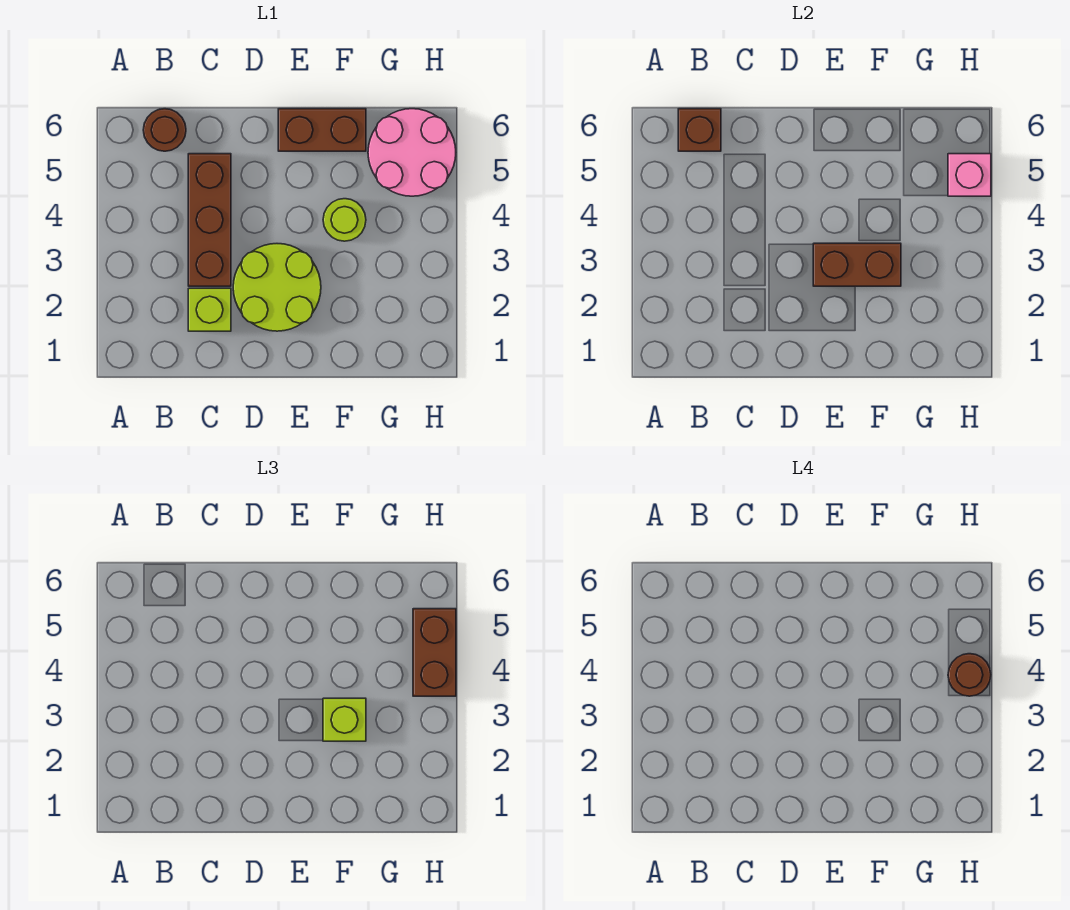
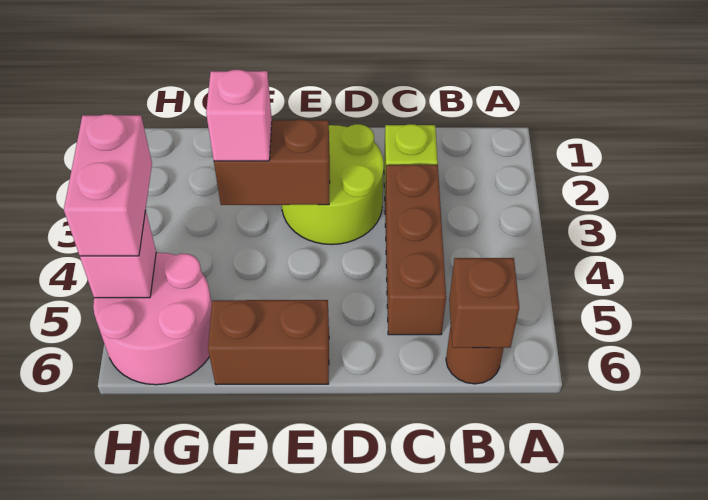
lime brick F3 level 3 -> pink brick F3 level 3
lime round brick F4 level 1 -> none
brown brick H4:H5 level 3 -> pink brick H4:H5 level 3
brown round brick H4 level 4 -> none

